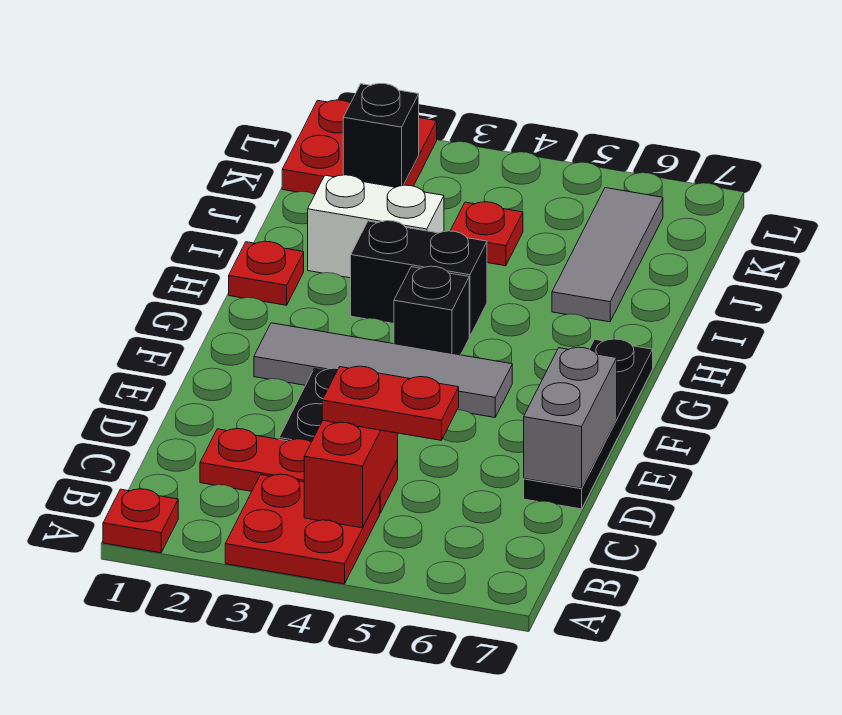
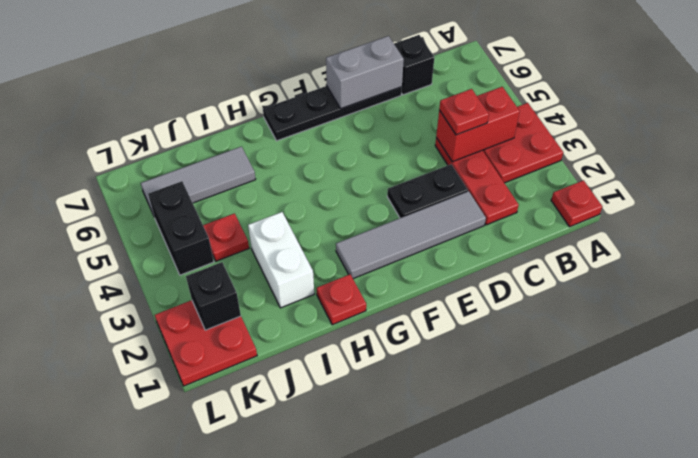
red plate C4:C5 level 3 -> red plate C4 level 3
grey tile F2:F5 level 1 -> grey tile D2:G2 level 1
black brick G4 level 1 -> black brick C7 level 1
black brick H3:H4 level 1 -> black brick K4:K5 level 1

